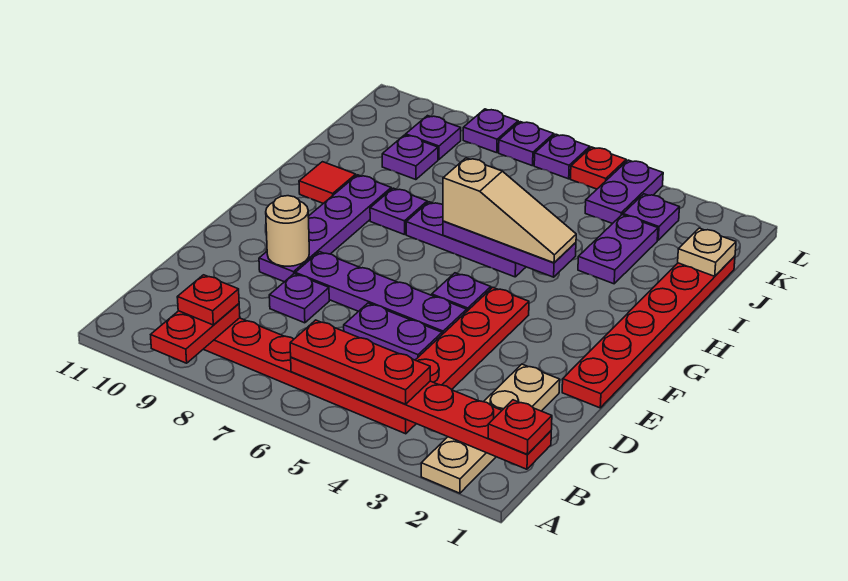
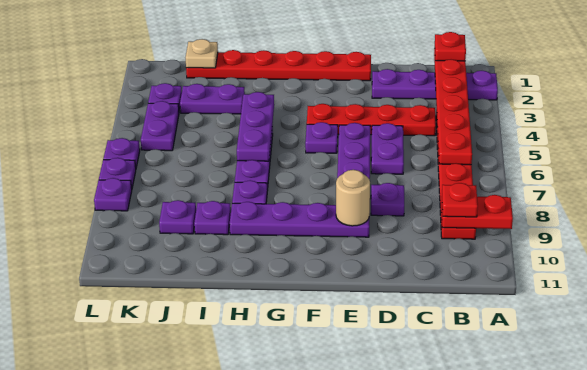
tan plate A2:D2 level 1 -> purple plate A2:D2 level 1
red plate B4:B6 level 3 -> none
tan slope H4:H6 level 3 top 6 -> none
red tile H10 level 1 -> none
purple plate K4:L4 level 1 -> purple plate K4:K5 level 1
purple plate K9 level 1 -> purple plate I9 level 1
red plate L5 level 1 -> none

